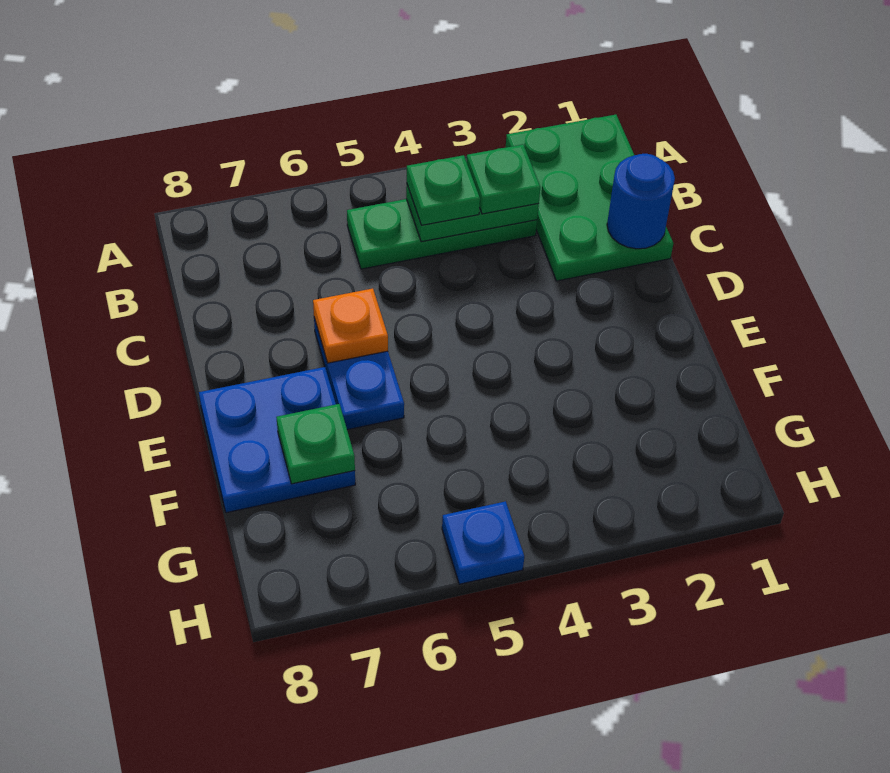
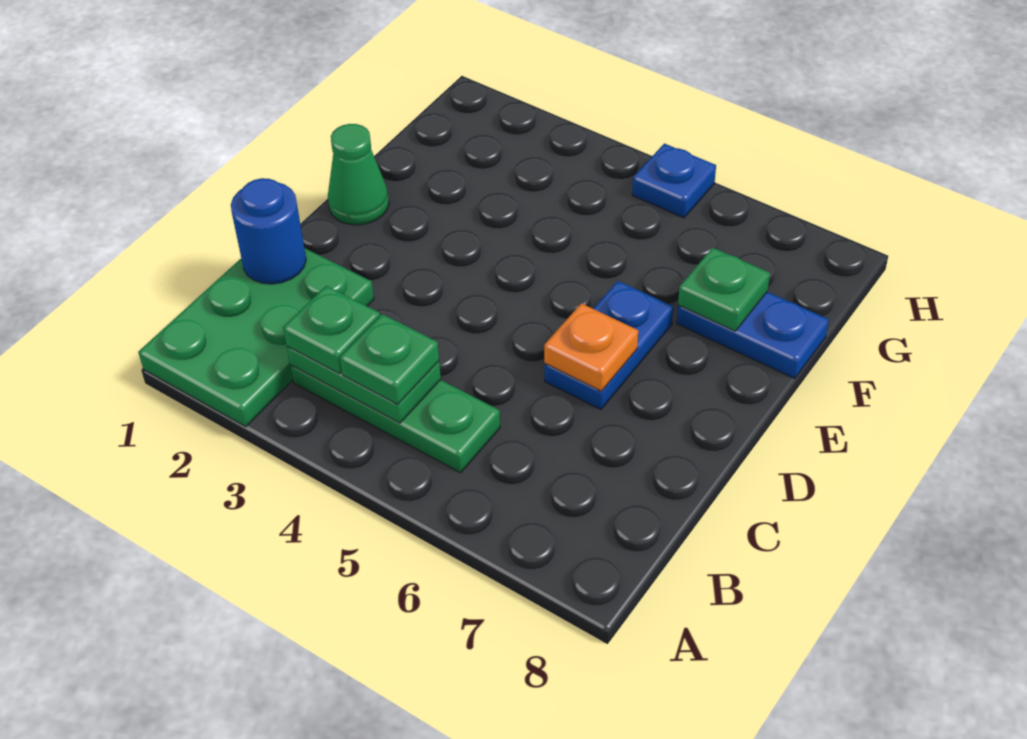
none -> green cone E1 level 1
blue plate E7:F8 level 1 -> blue plate F7:F8 level 1

